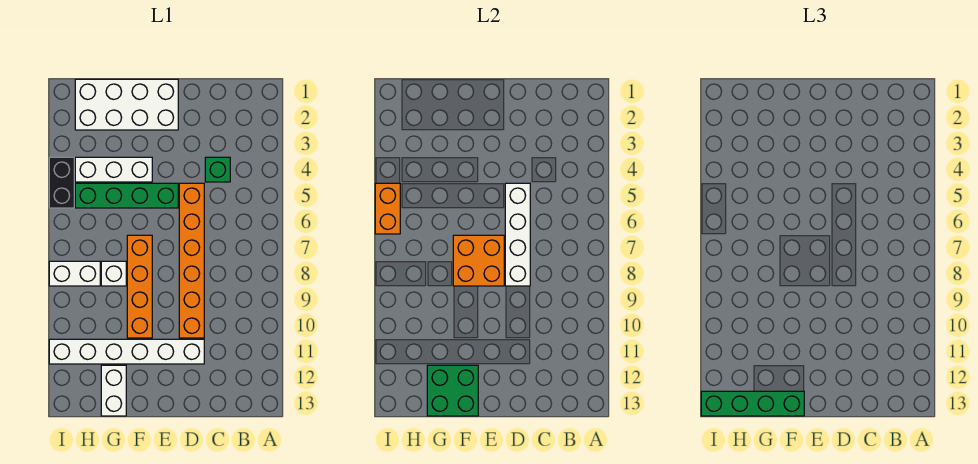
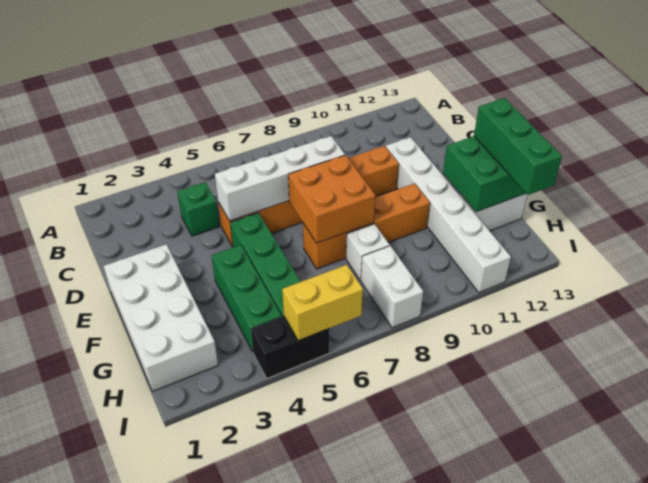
white brick F4:H4 level 1 -> green brick F4:H4 level 1
green brick F13:I13 level 3 -> green brick F13:H13 level 3
orange brick I5:I6 level 2 -> yellow brick I5:I6 level 2

